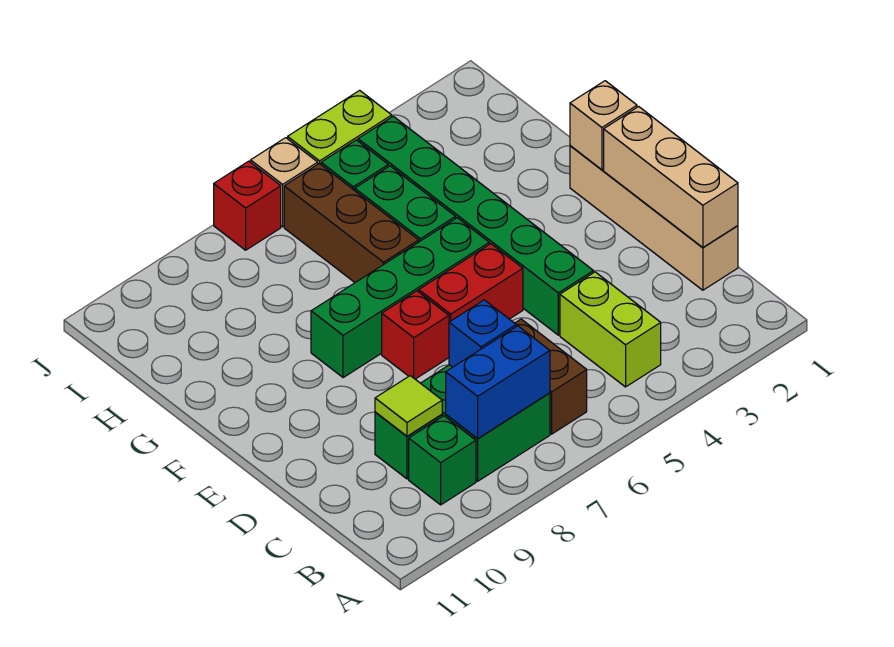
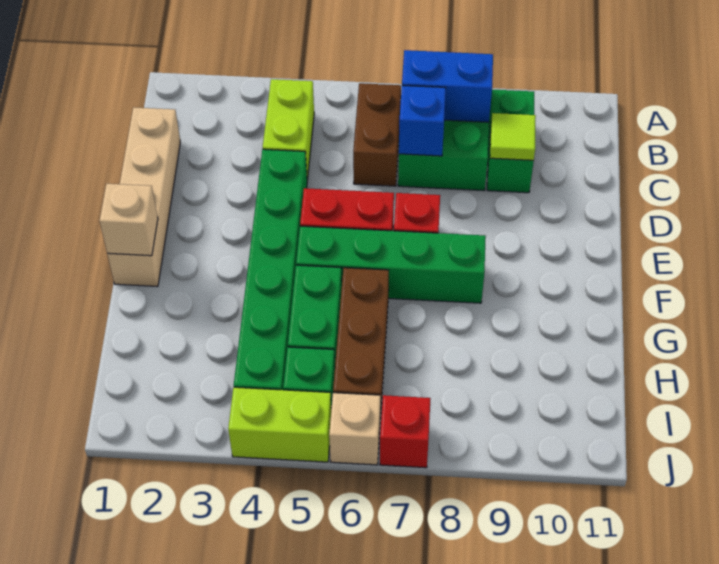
tan brick C1:E1 level 2 -> none

